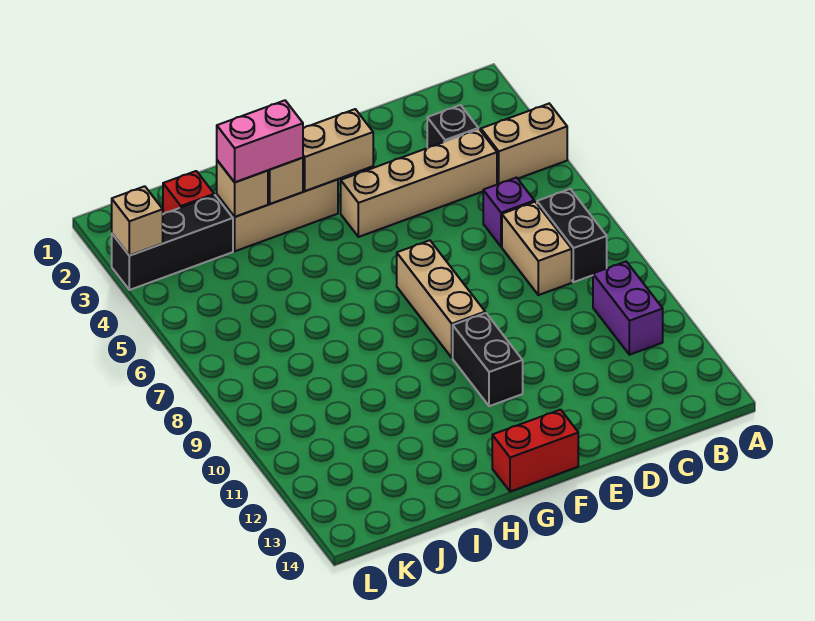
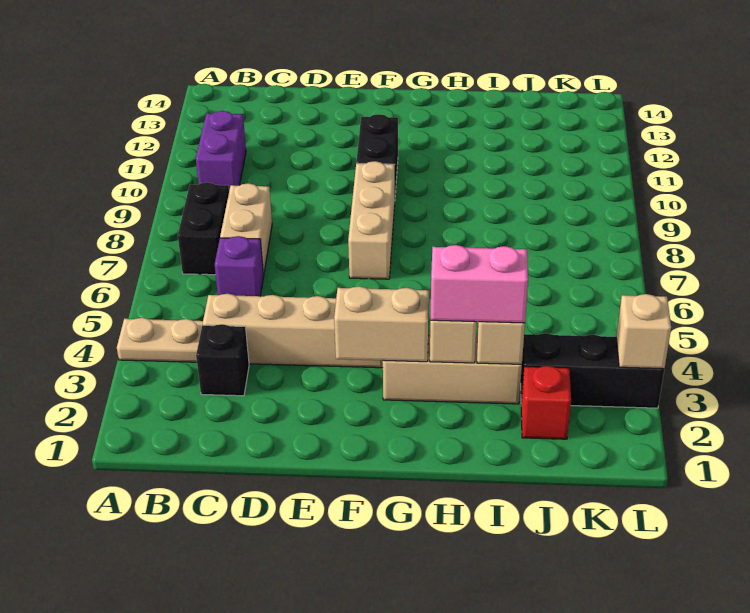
tan brick A4:B4 level 1 -> tan plate A4:B4 level 1
red brick F14:G14 level 1 -> none

